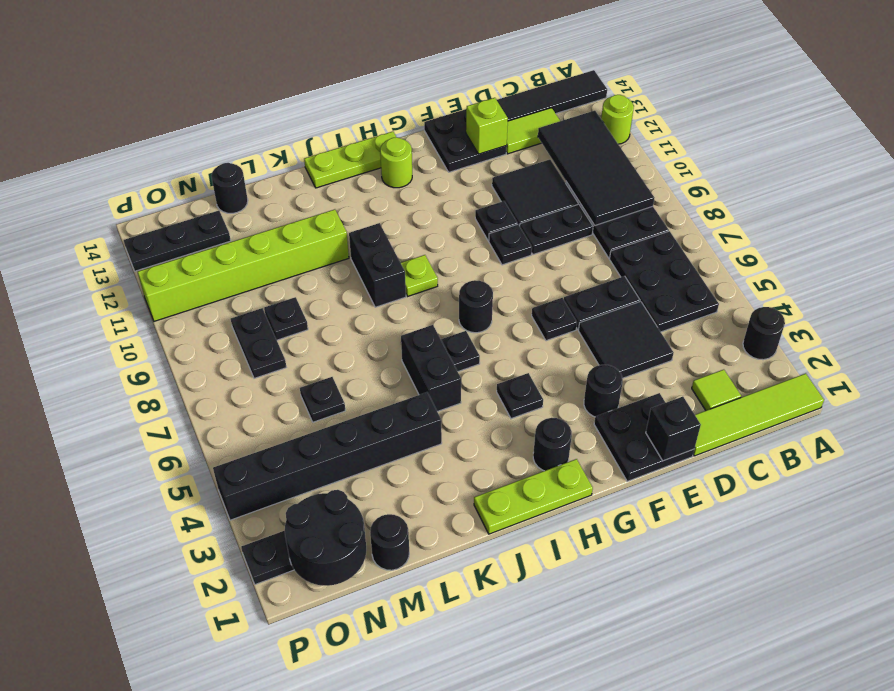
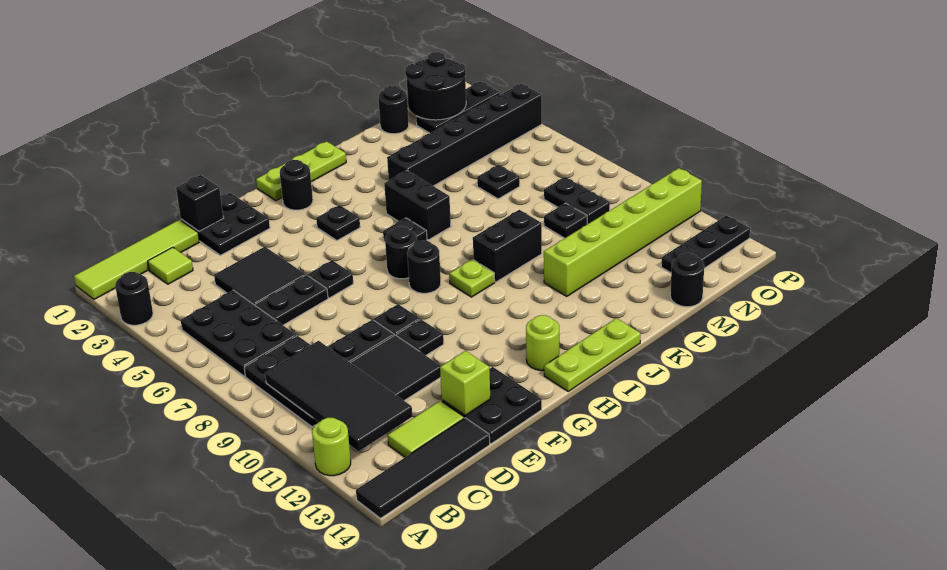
black round brick F3 level 1 -> black round brick H8 level 1
black brick J9:J10 level 1 -> black brick J9:K9 level 1

